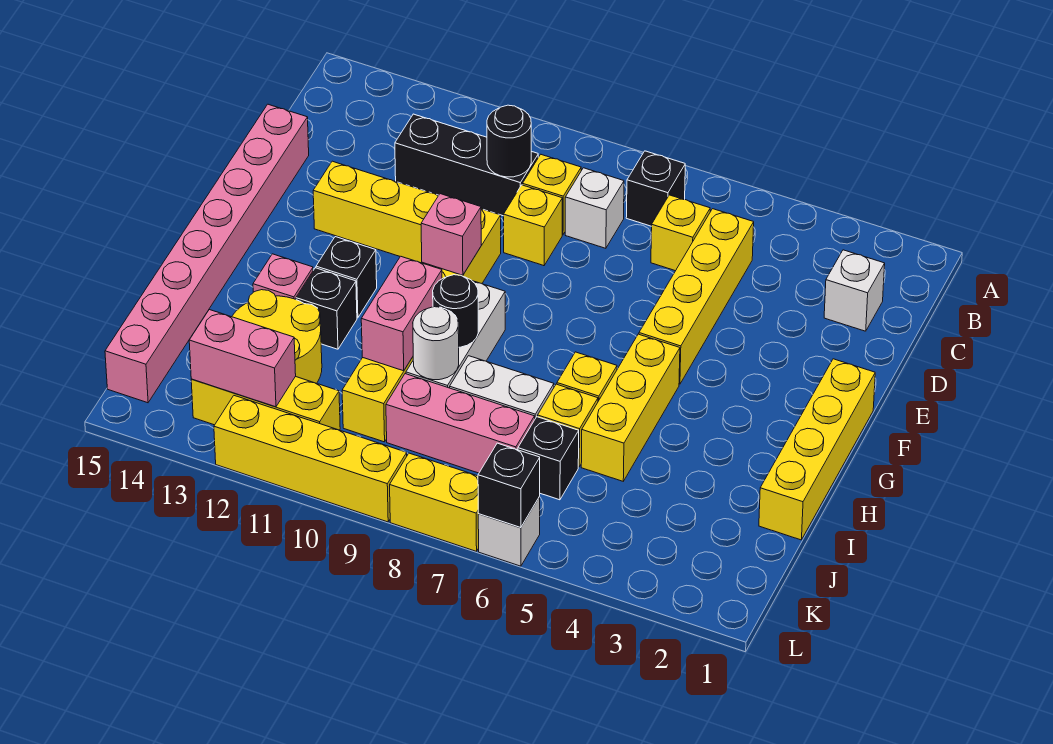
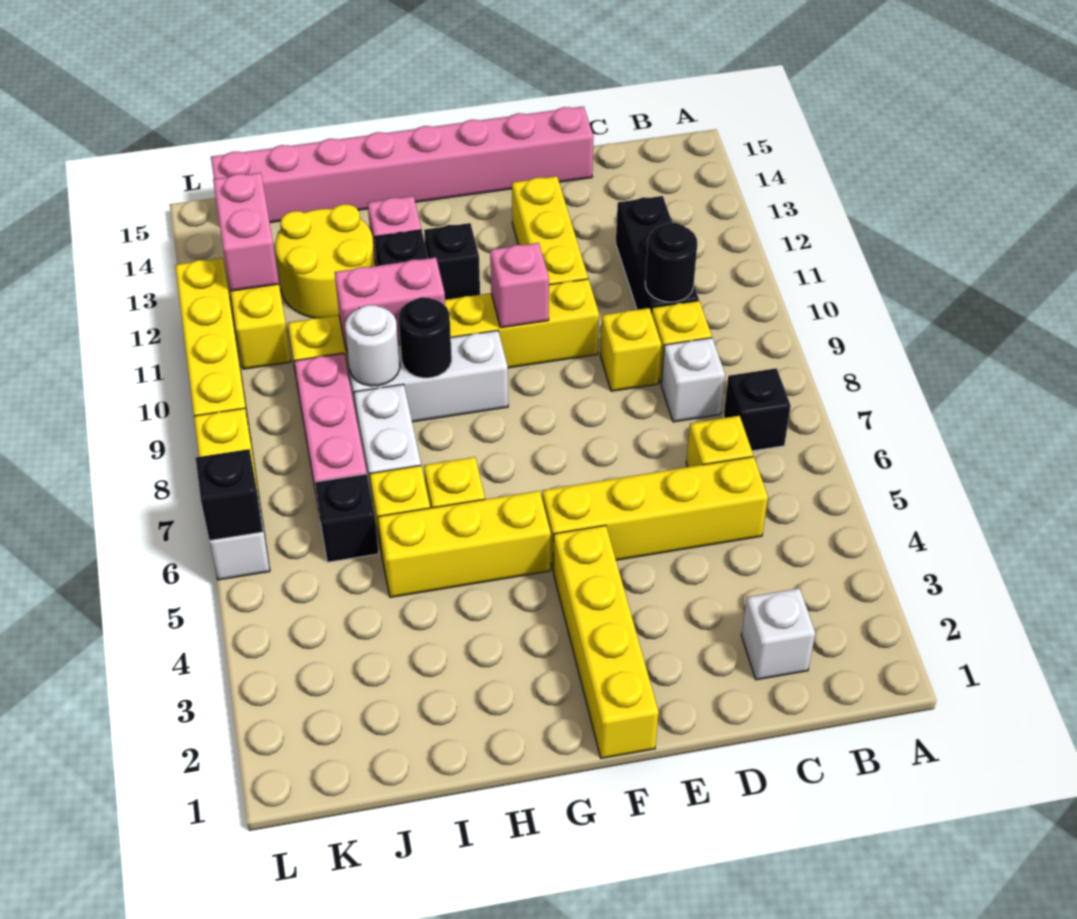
yellow brick F1:I1 level 1 -> yellow brick F1:F4 level 1

